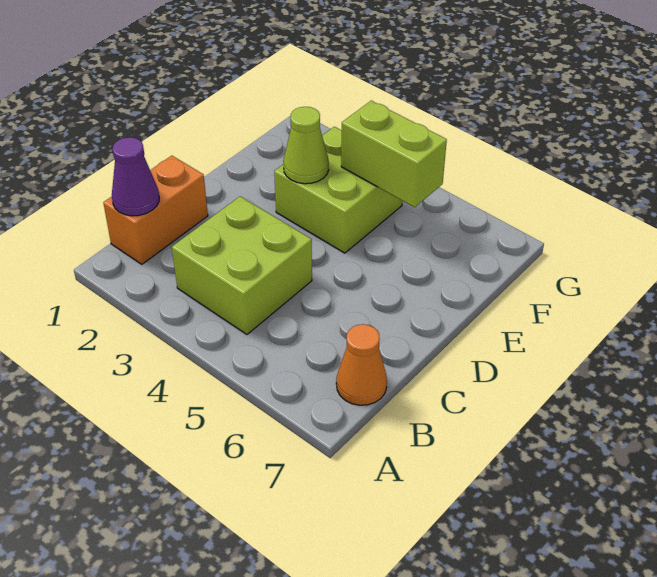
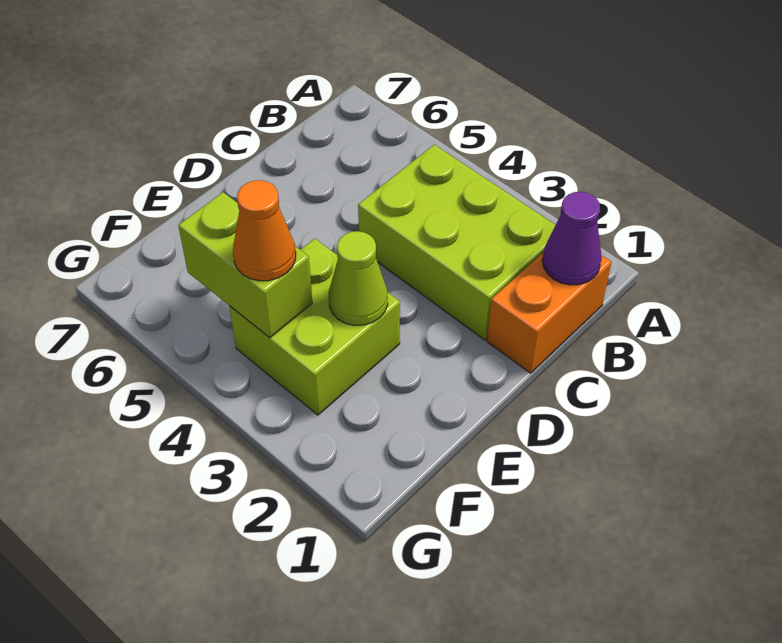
lime brick B3:C4 level 1 -> lime brick B2:C4 level 1
orange cone B7 level 1 -> orange cone F4 level 3

